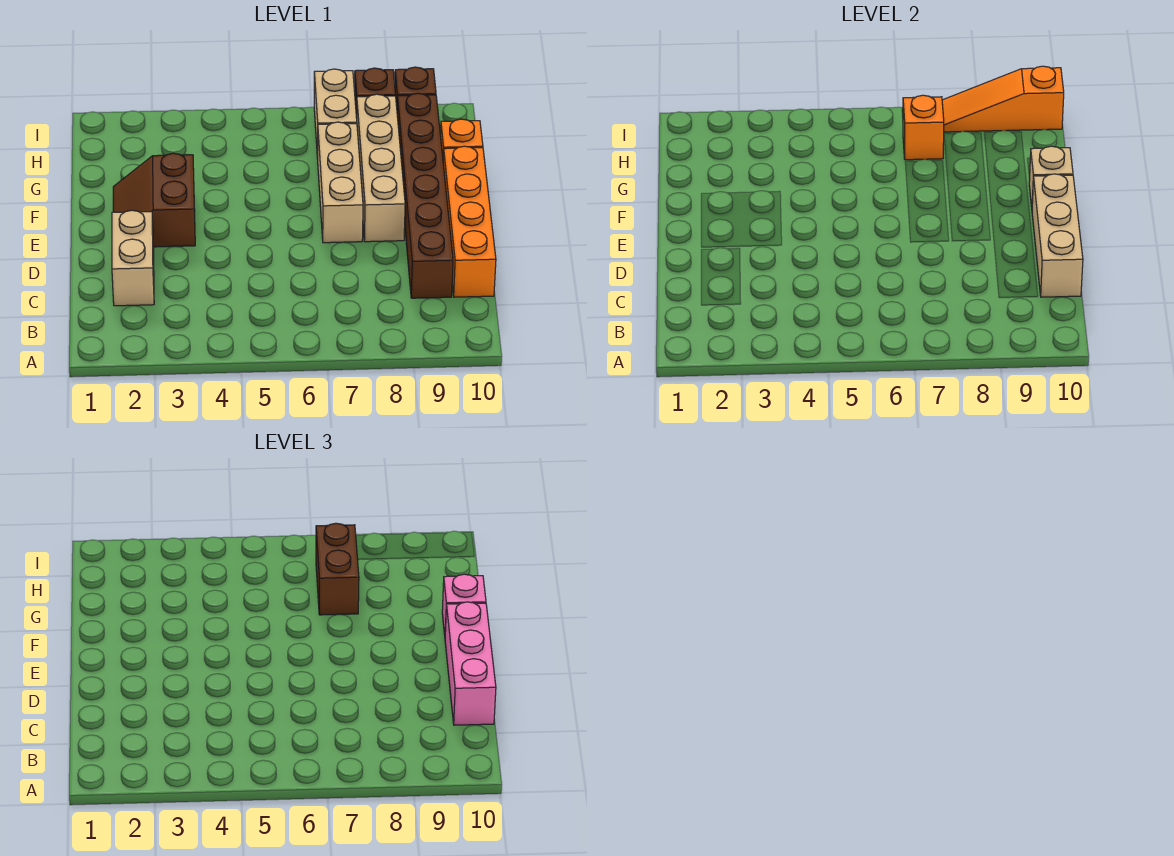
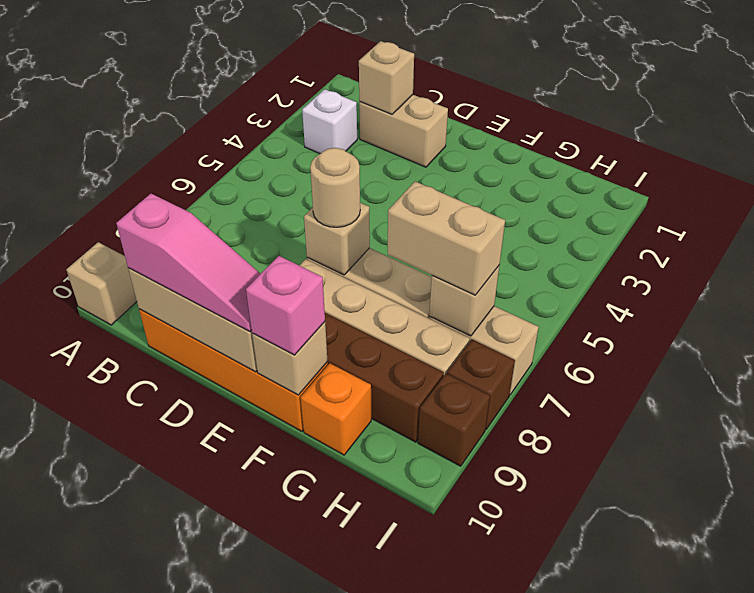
none -> tan brick A10 level 1
none -> white brick B3 level 1
none -> tan brick C2 level 2
pink brick C10:E10 level 3 -> pink slope C10:E10 level 3 top C
brown slope E2:F3 level 1 top 3 -> none
none -> tan brick E7 level 2
none -> tan round brick E7 level 3
brown brick G7:H7 level 3 -> tan brick G7:H7 level 3
orange brick H7 level 2 -> tan brick H7 level 2
orange slope I8:I10 level 2 top 10 -> none

